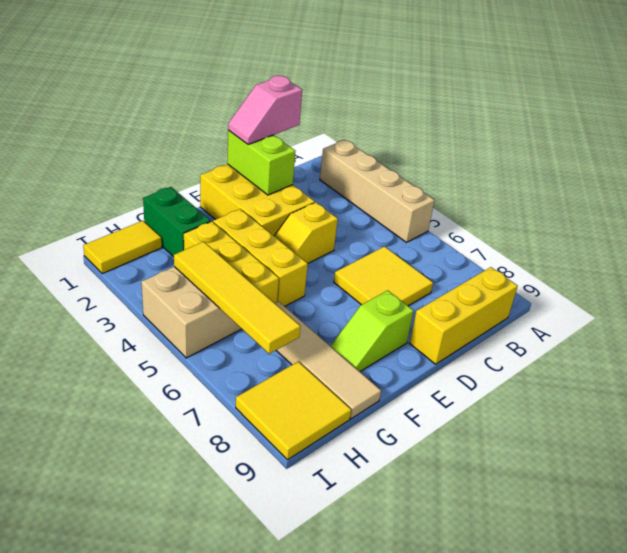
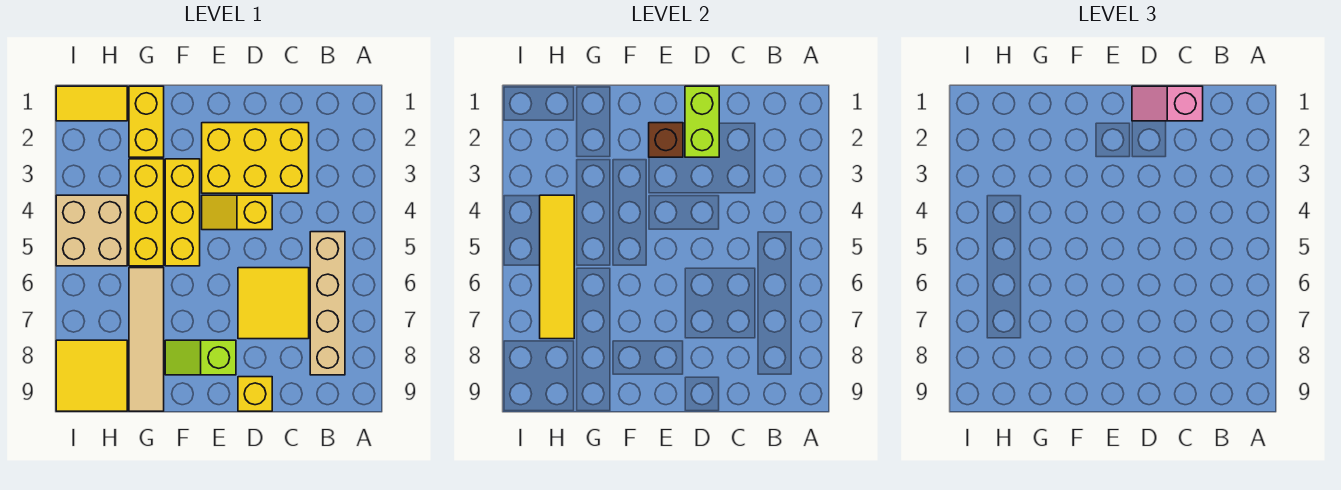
tan brick A2:A5 level 1 -> tan brick B5:B8 level 1
yellow brick B9:D9 level 1 -> yellow brick D9 level 1
yellow brick D1:E3 level 1 -> yellow brick C2:E3 level 1
none -> brown brick E2 level 2
green brick G1:G2 level 1 -> yellow brick G1:G2 level 1

